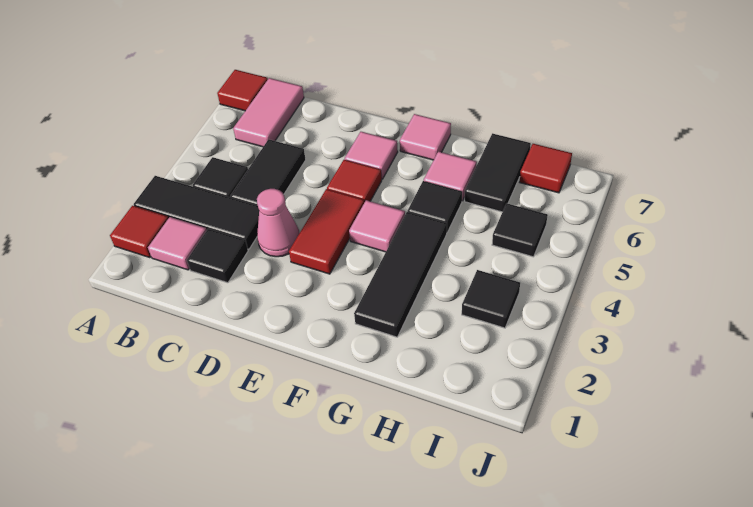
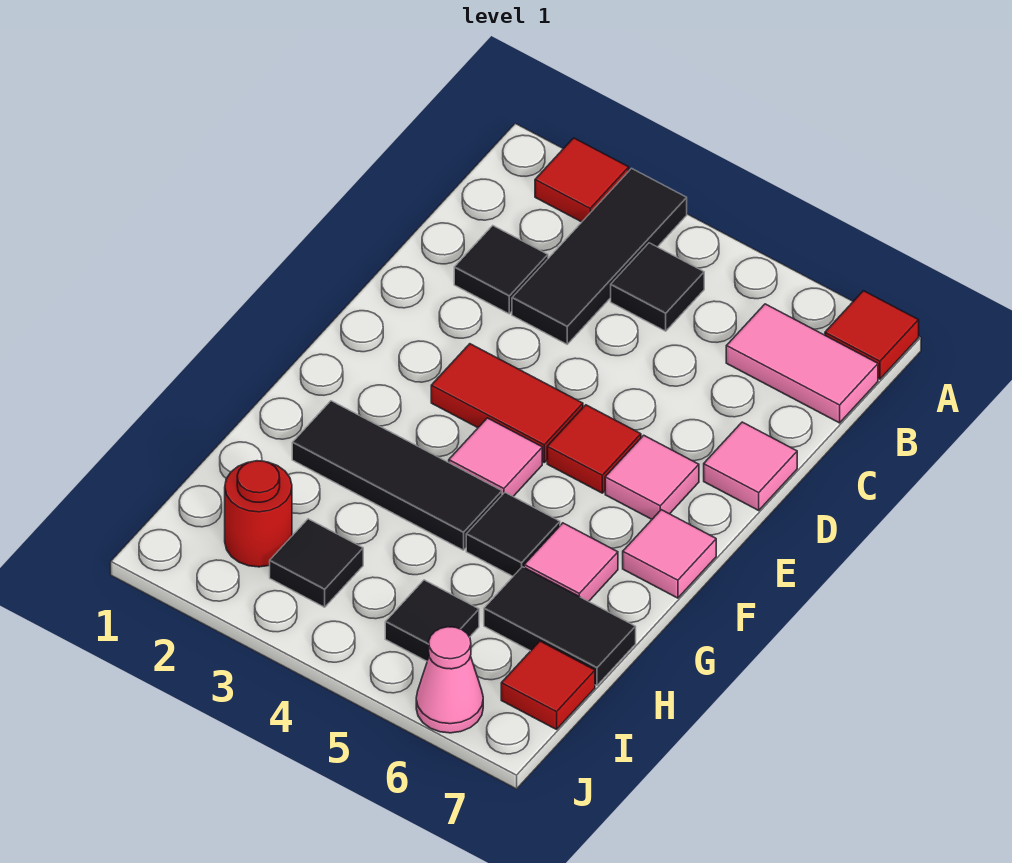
pink tile B2 level 1 -> pink tile D7 level 1
black tile C4:C5 level 1 -> none
pink cone D3 level 1 -> pink cone J6 level 1
none -> red round brick I2 level 1

